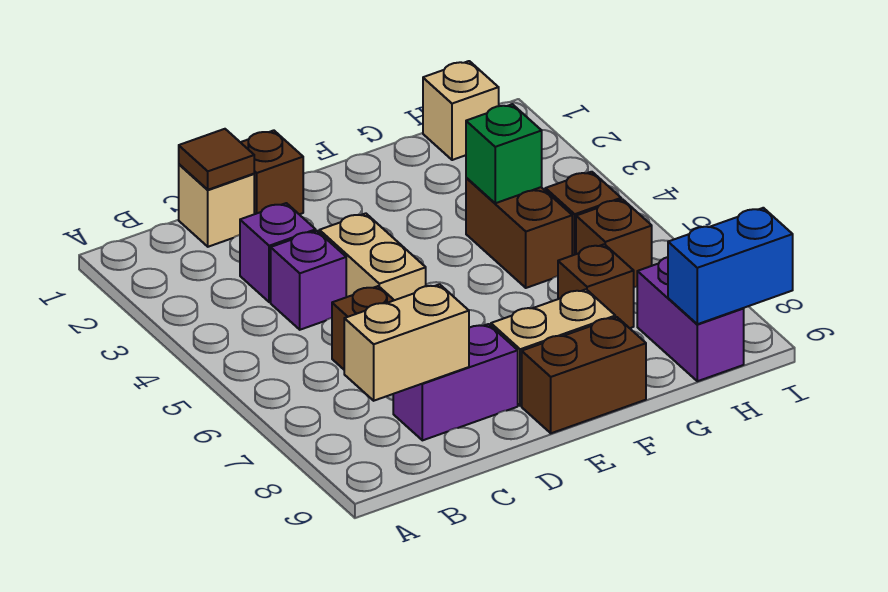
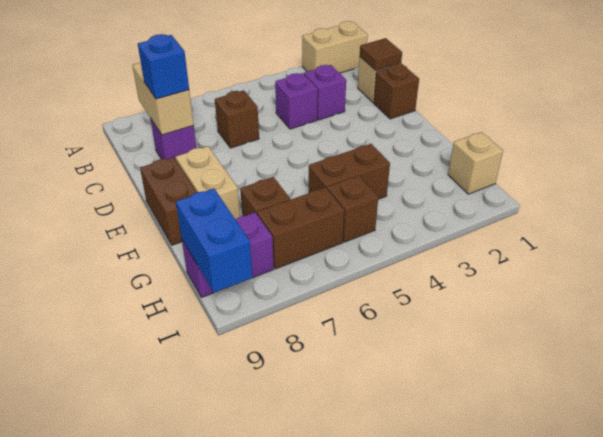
purple brick C8:D8 level 1 -> purple brick C8 level 1
none -> blue brick C8 level 3
tan brick D4:D5 level 1 -> tan brick A1:A2 level 1
green brick G4 level 2 -> none
brown brick H6 level 1 -> brown brick H6:H7 level 1

